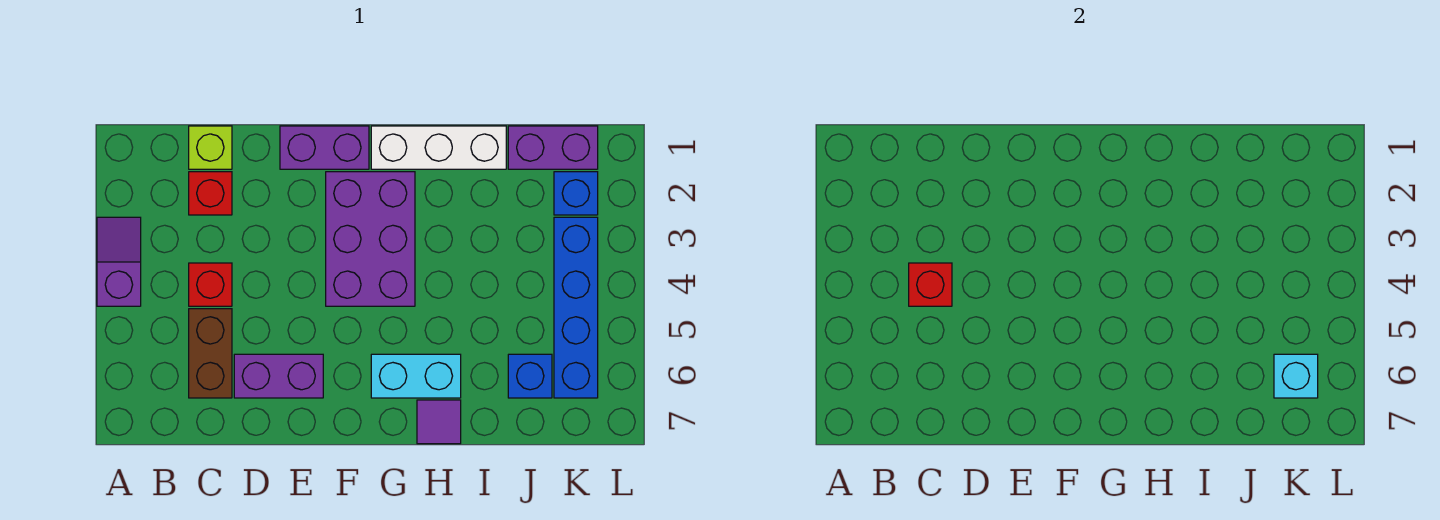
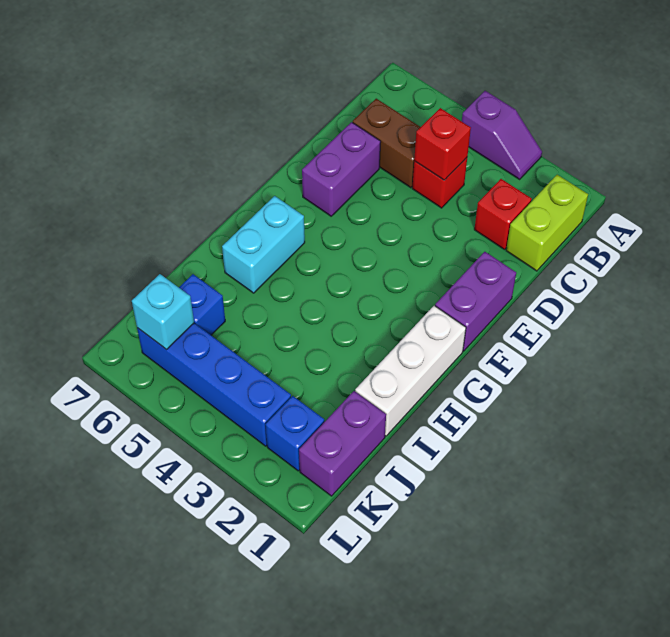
lime brick C1 level 1 -> lime brick B1:C1 level 1
purple brick F2:G4 level 1 -> none
purple tile H7 level 1 -> none

